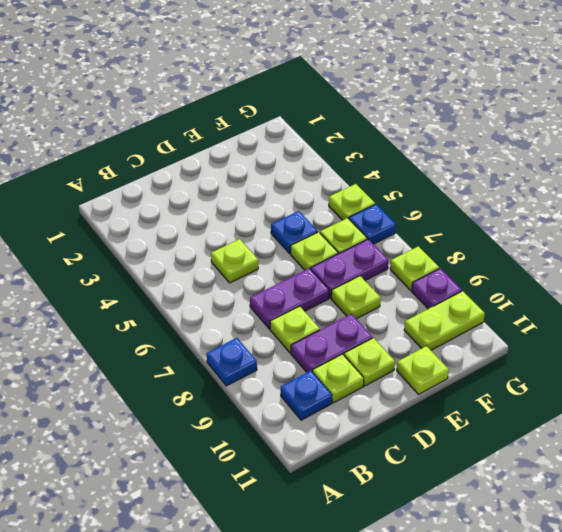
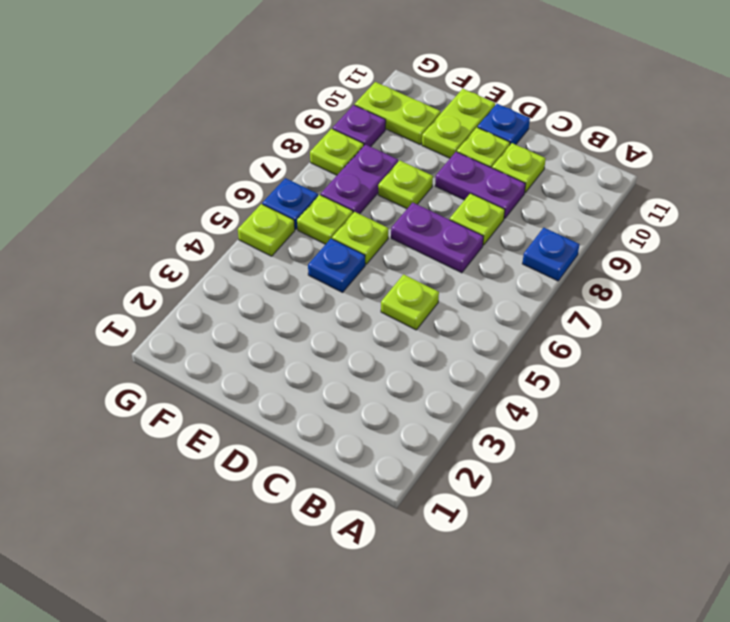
blue plate B10 level 1 -> blue plate D11 level 1
purple plate E7:F7 level 1 -> purple plate F7:F8 level 1
lime plate E11 level 1 -> lime plate E10:E11 level 1

